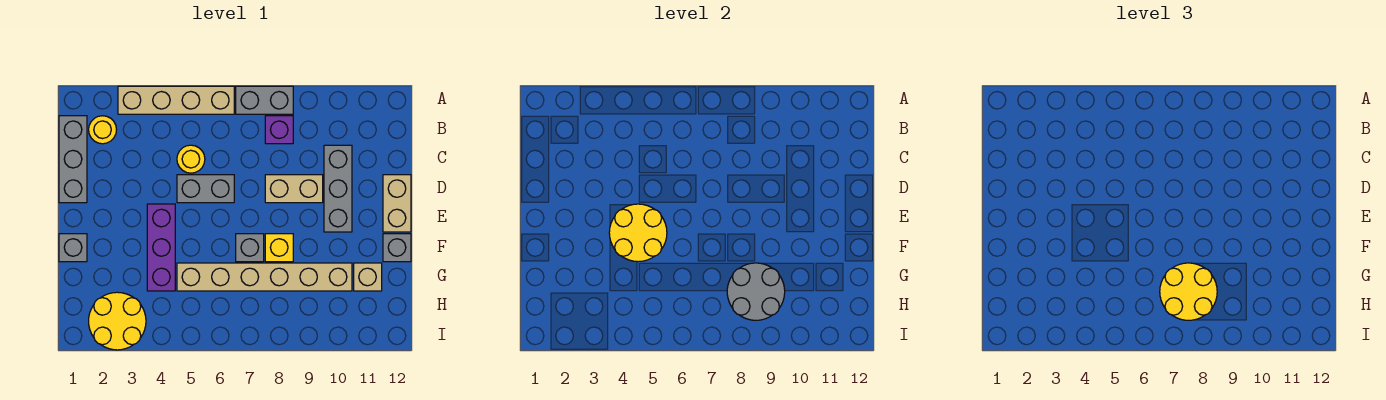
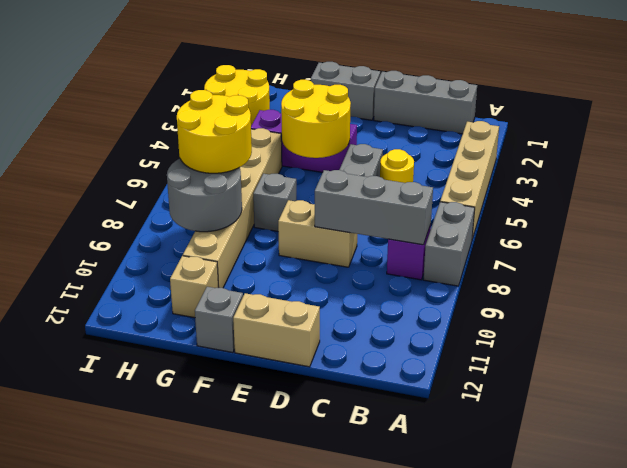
yellow round brick B2 level 1 -> none
grey brick C10:E10 level 1 -> grey brick B8:D8 level 2
tan brick D8:D9 level 1 -> tan brick D8:E8 level 1
grey brick F1 level 1 -> grey brick E1:F1 level 1
yellow brick F8 level 1 -> none

